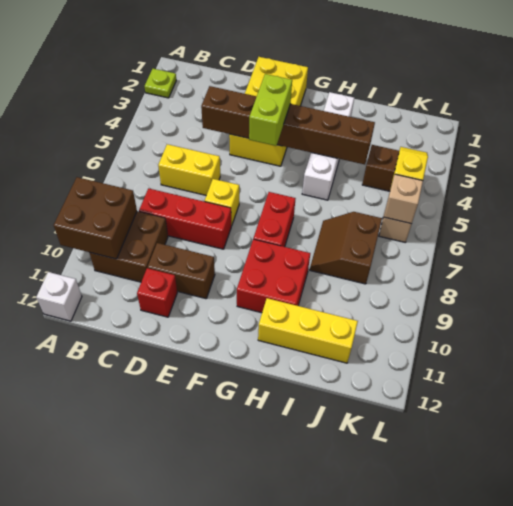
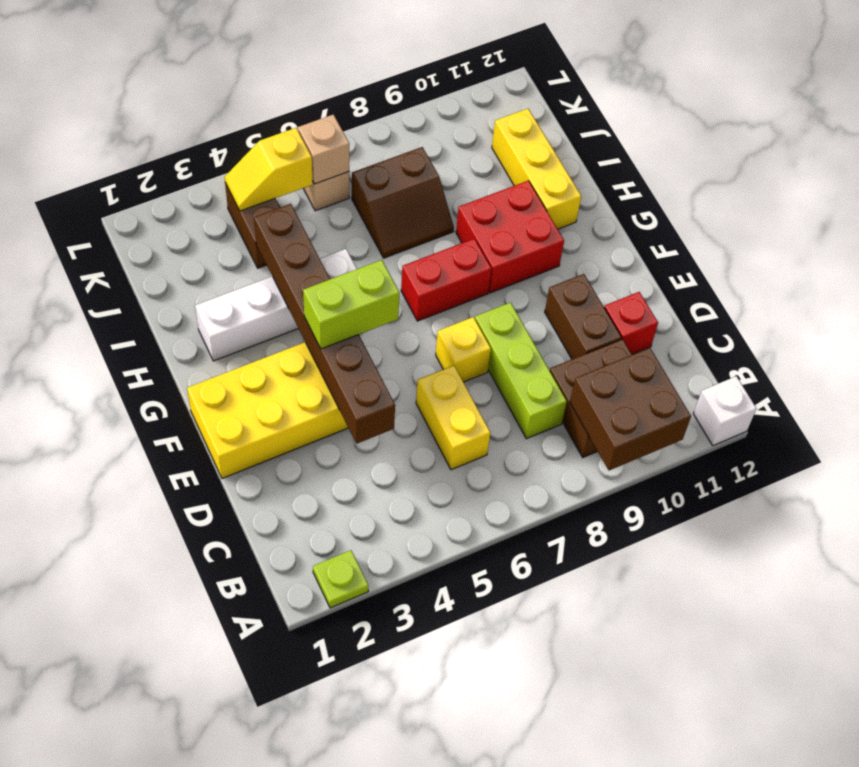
red brick C8:E8 level 1 -> lime brick C8:E8 level 1

